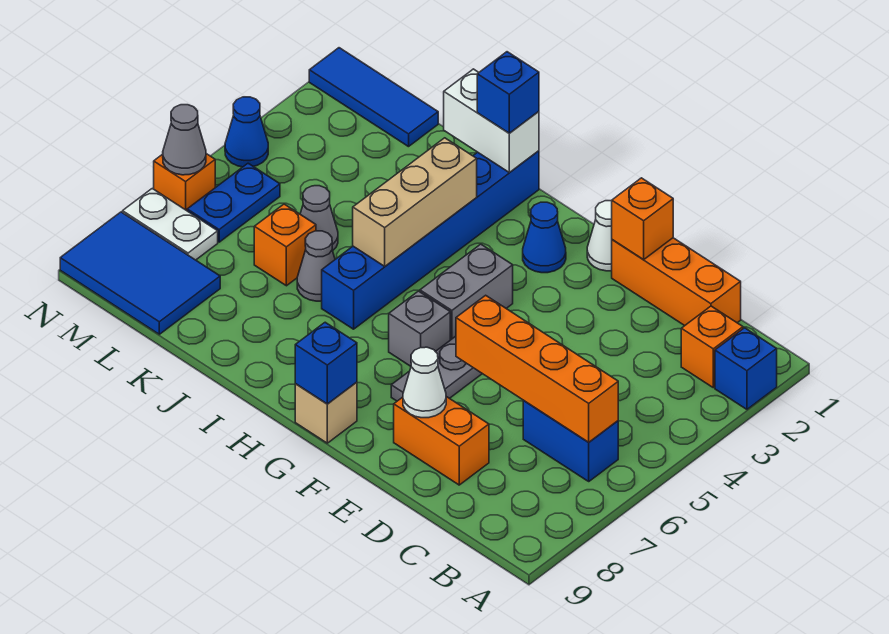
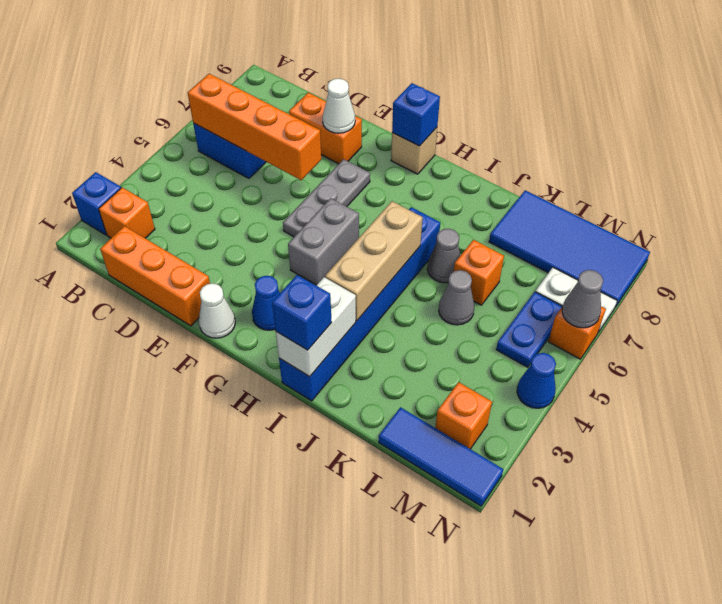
orange brick E1 level 2 -> orange brick M2 level 1
grey brick G6 level 1 -> none
white brick I1:J1 level 2 -> white brick I1:I2 level 2
blue tile L8:N9 level 1 -> blue tile K8:N9 level 1

